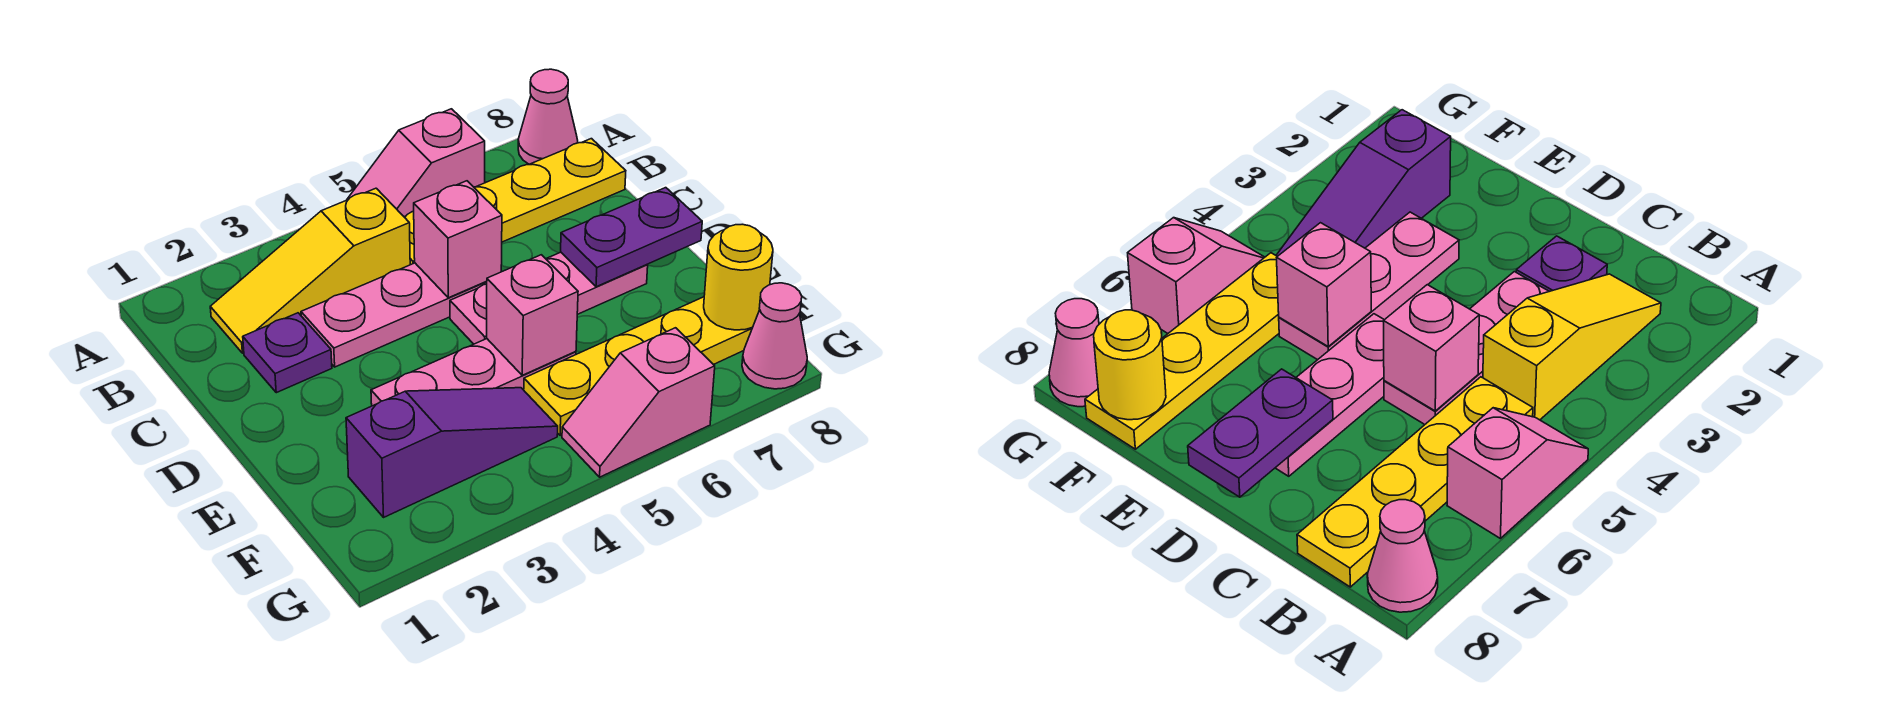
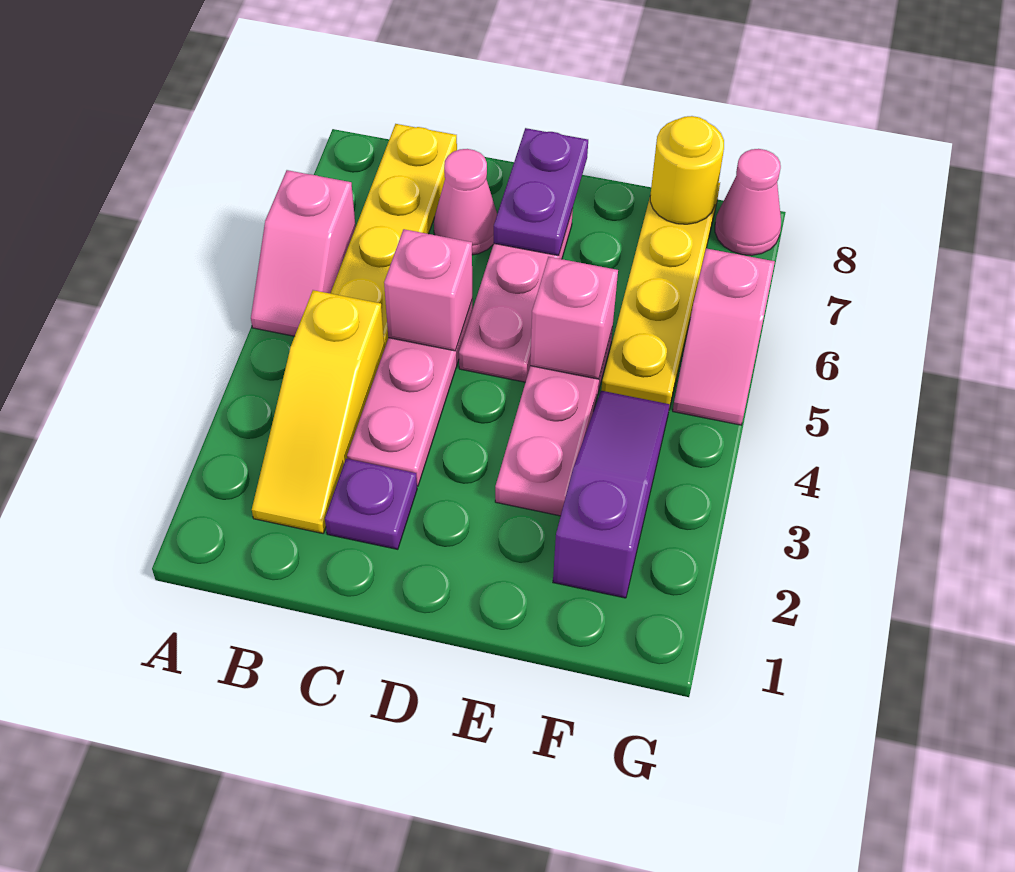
pink cone A8 level 1 -> pink cone C7 level 1

